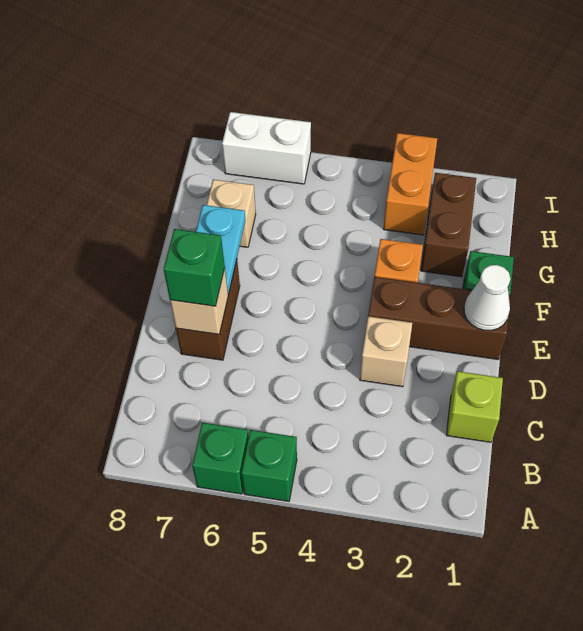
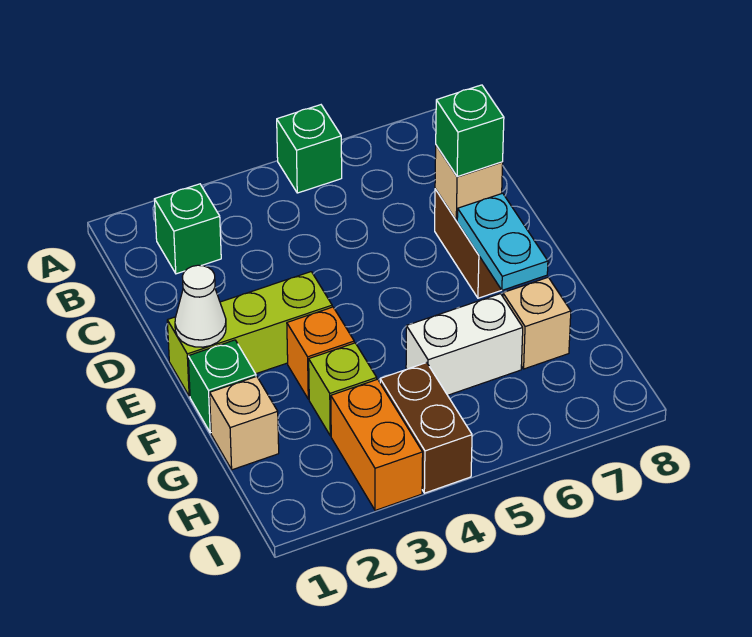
green brick A6 level 1 -> green brick B2 level 1
lime brick C1 level 1 -> lime brick G3 level 1
tan brick D3 level 1 -> tan brick G1 level 1
brown brick E1:E3 level 1 -> lime brick E1:E3 level 1
brown brick G2:H2 level 1 -> brown brick H4:I4 level 1
white brick I6:I7 level 1 -> white brick G5:G6 level 1

